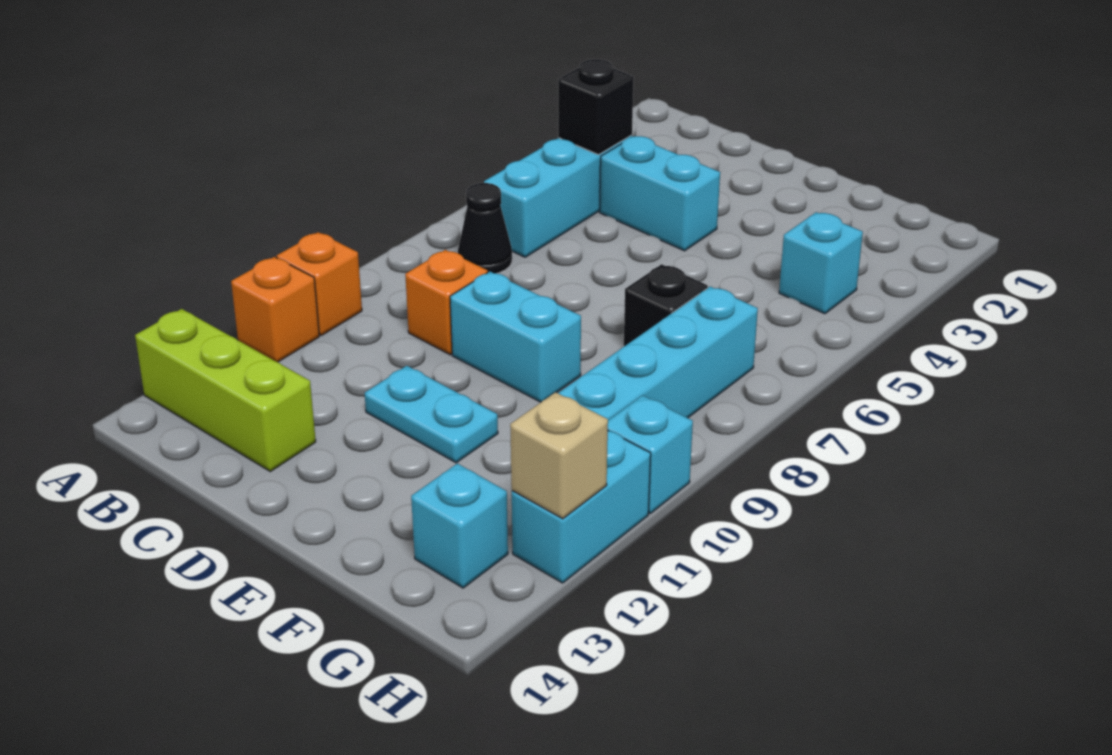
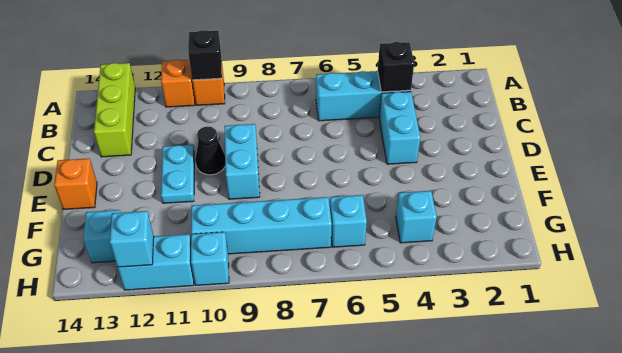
black cone B7 level 1 -> black cone D10 level 1
orange brick C9 level 1 -> orange brick E14 level 1
black brick F7 level 1 -> black brick A10 level 2
none -> cyan brick G6 level 1
tan brick H12 level 2 -> cyan brick H12 level 2

